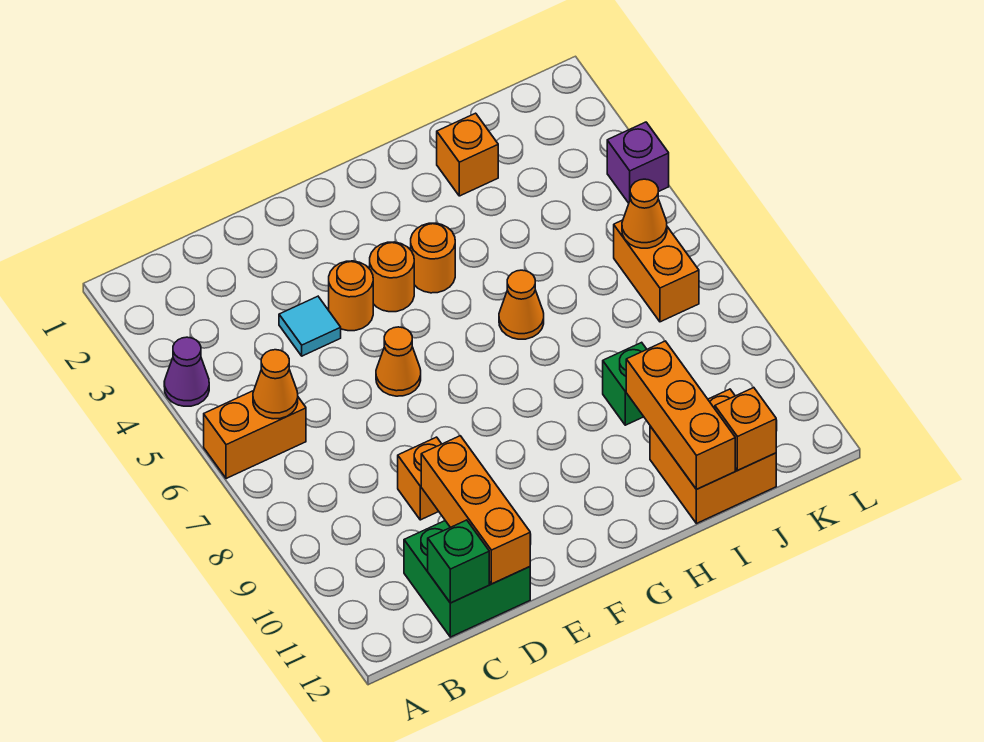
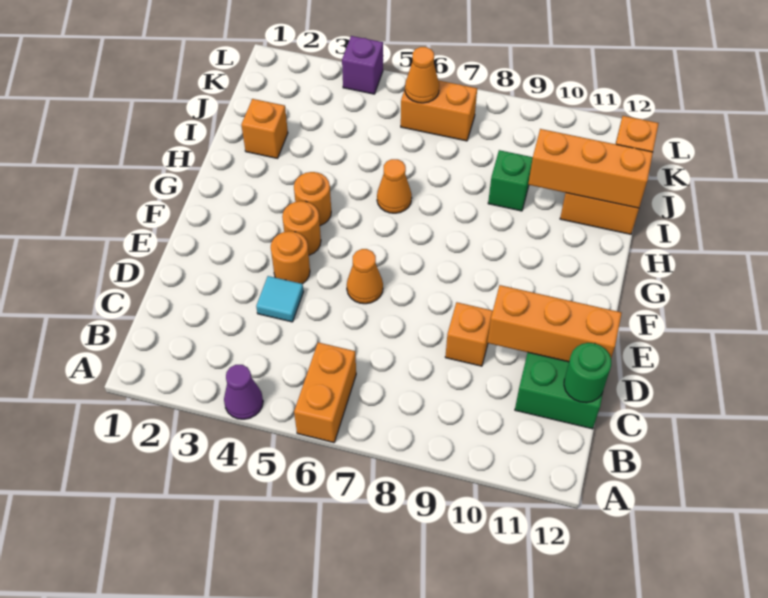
orange cone B6 level 2 -> none
green brick C12 level 2 -> green round brick C12 level 2

